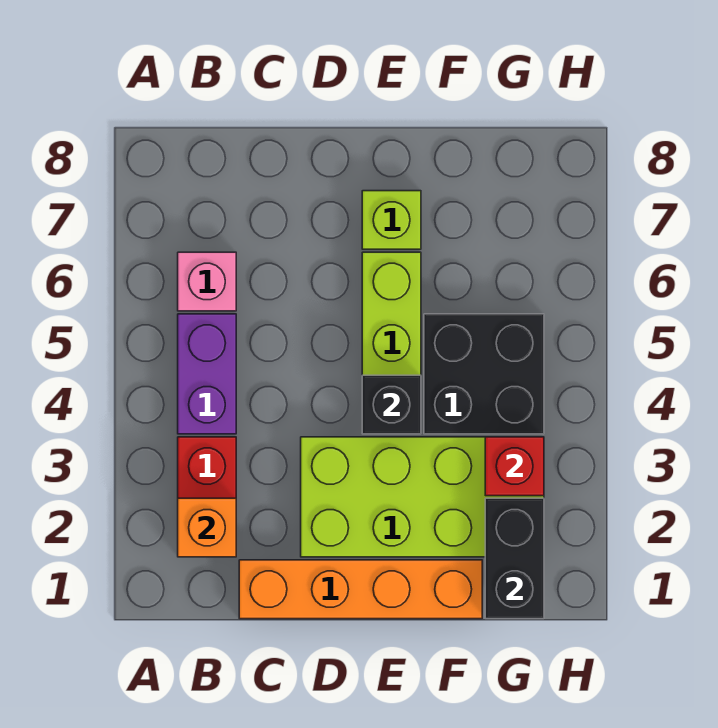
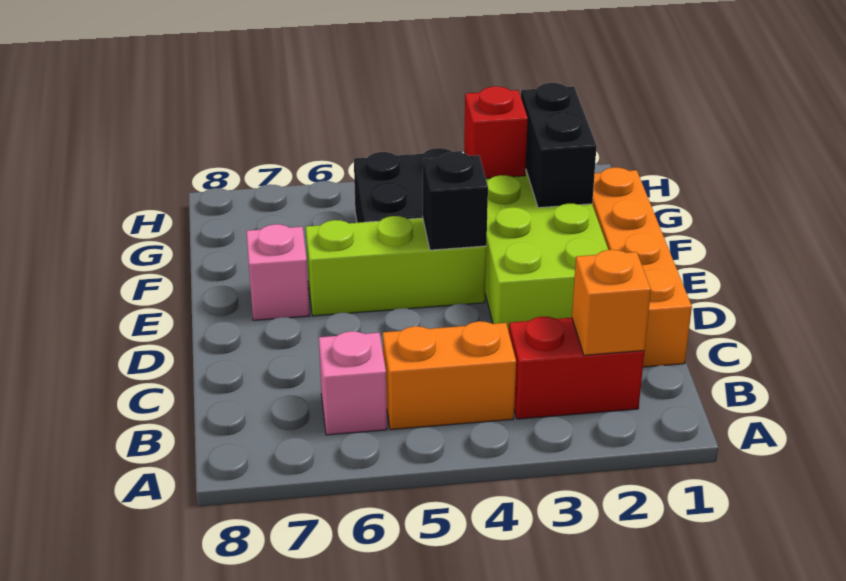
purple brick B4:B5 level 1 -> orange brick B4:B5 level 1
lime brick E7 level 1 -> pink brick E7 level 1
black brick G1:G2 level 2 -> black brick F2:G2 level 2

